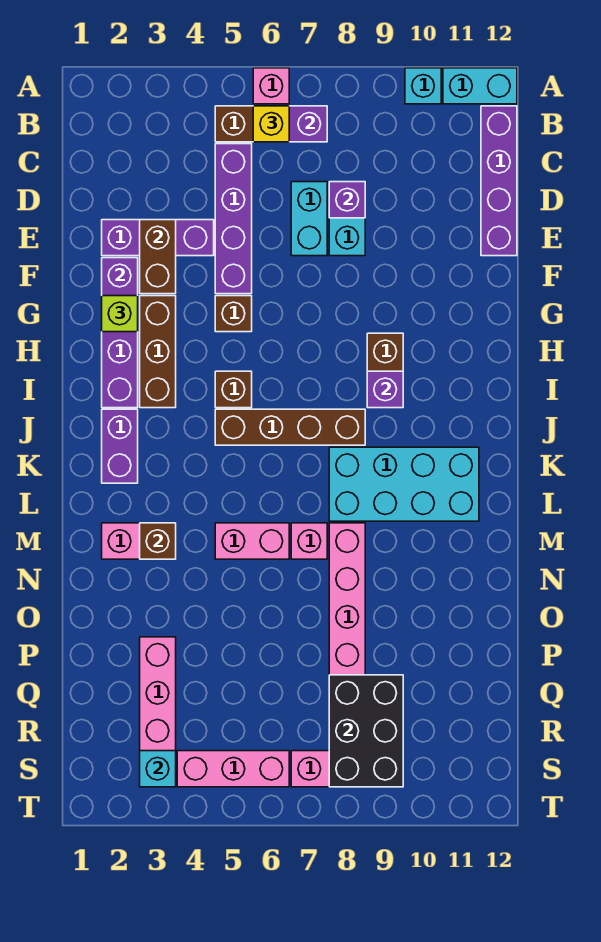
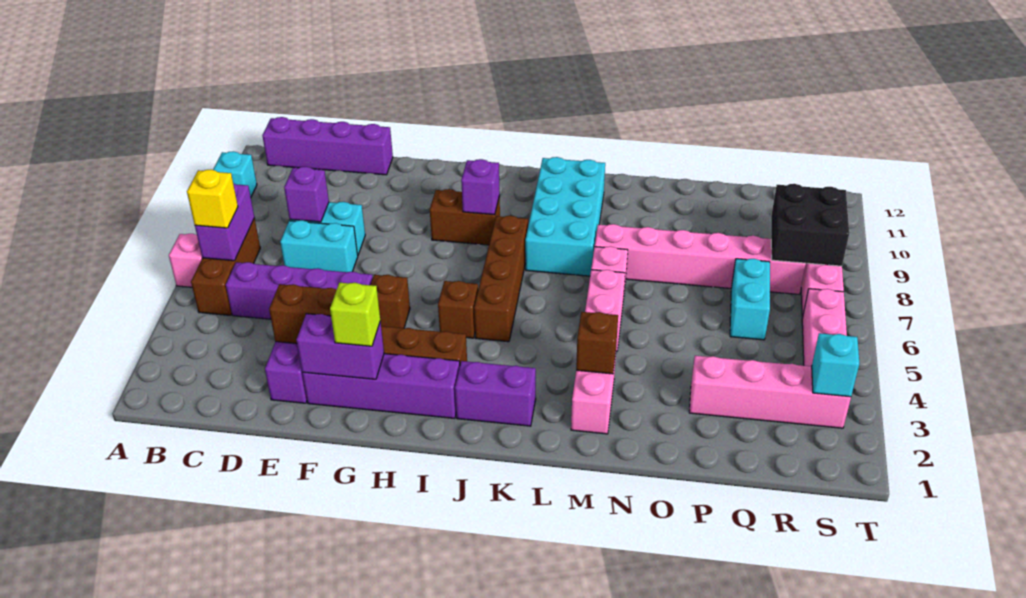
cyan brick A11:A12 level 1 -> cyan brick Q6:Q7 level 1
black brick Q8:S9 level 2 -> black brick R8:S9 level 2

